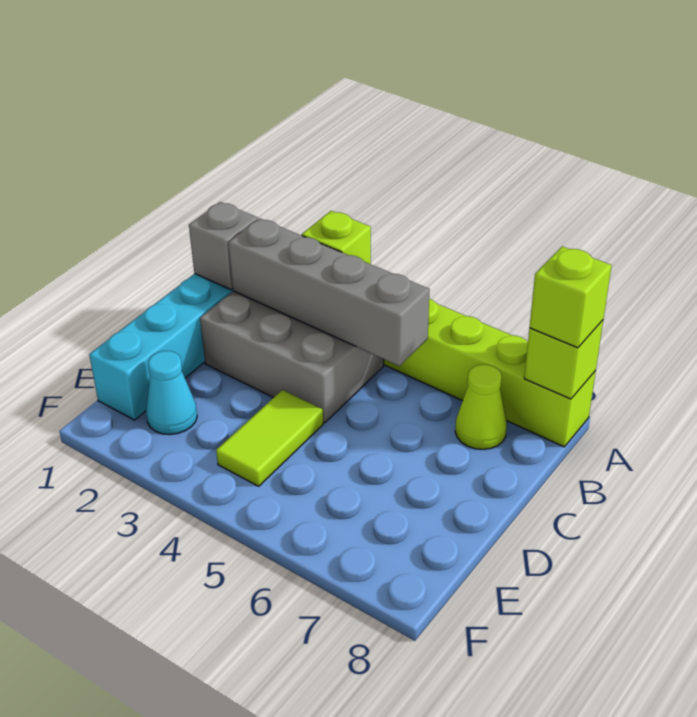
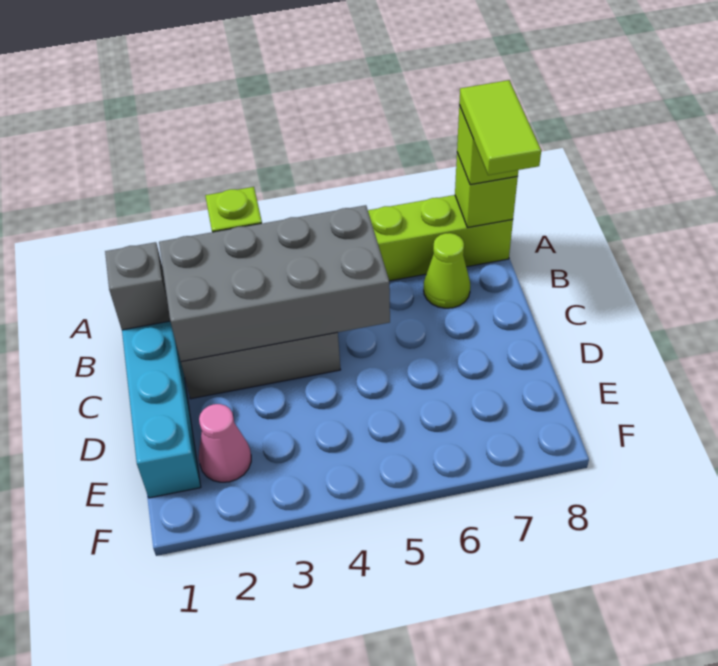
grey brick B2:B5 level 2 -> grey brick B2:C5 level 2
lime tile D4:E4 level 1 -> lime tile A8:B8 level 4
cyan cone E2 level 1 -> pink cone E2 level 1

